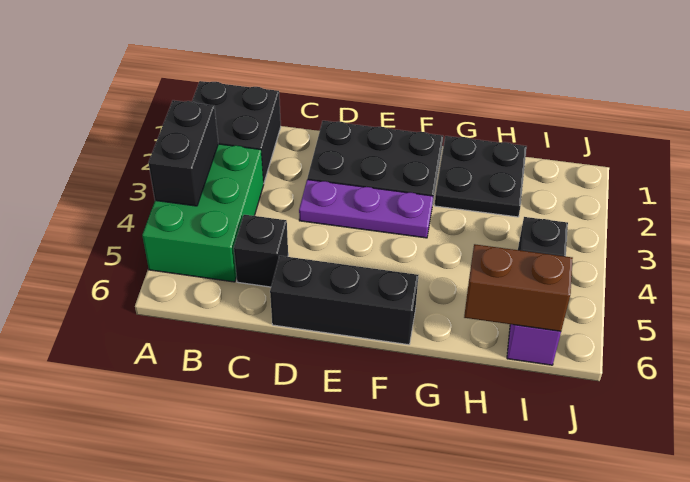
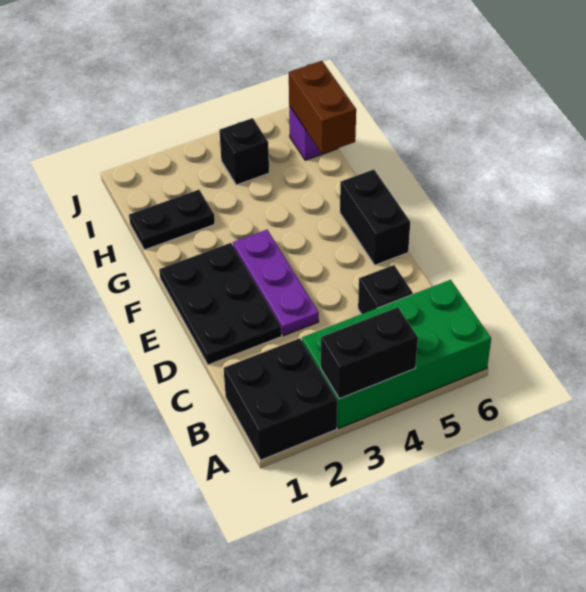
green brick A3:B5 level 1 -> green brick A3:B6 level 1
black brick D6:F6 level 1 -> black brick E6:F6 level 1
black plate G1:H2 level 1 -> black plate H1:H2 level 1

